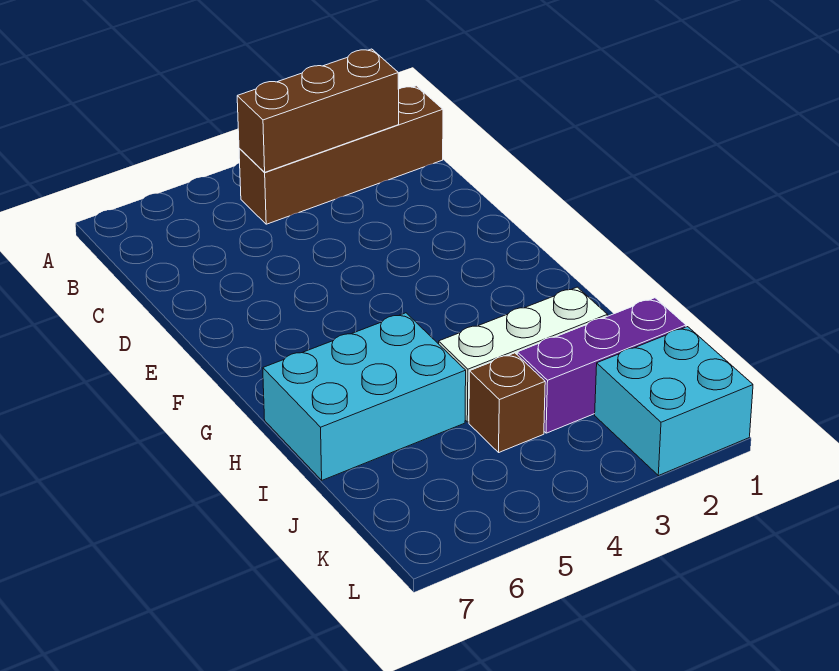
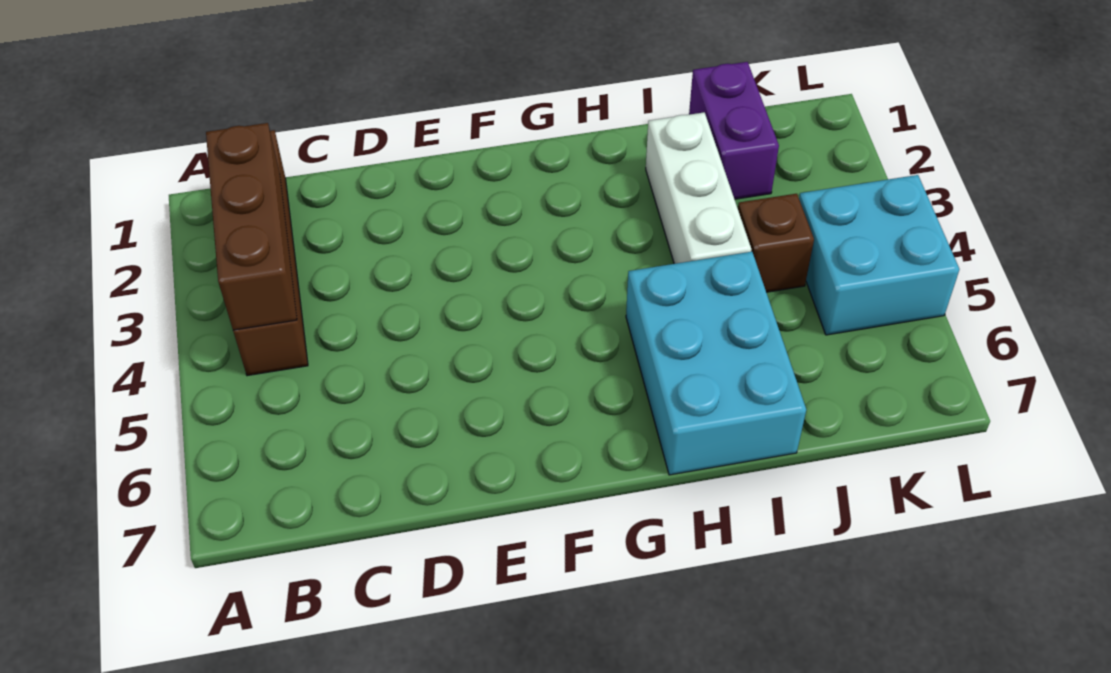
purple brick J1:J3 level 1 -> purple brick J1:J2 level 1
cyan brick K1:L2 level 1 -> cyan brick K4:L5 level 1

